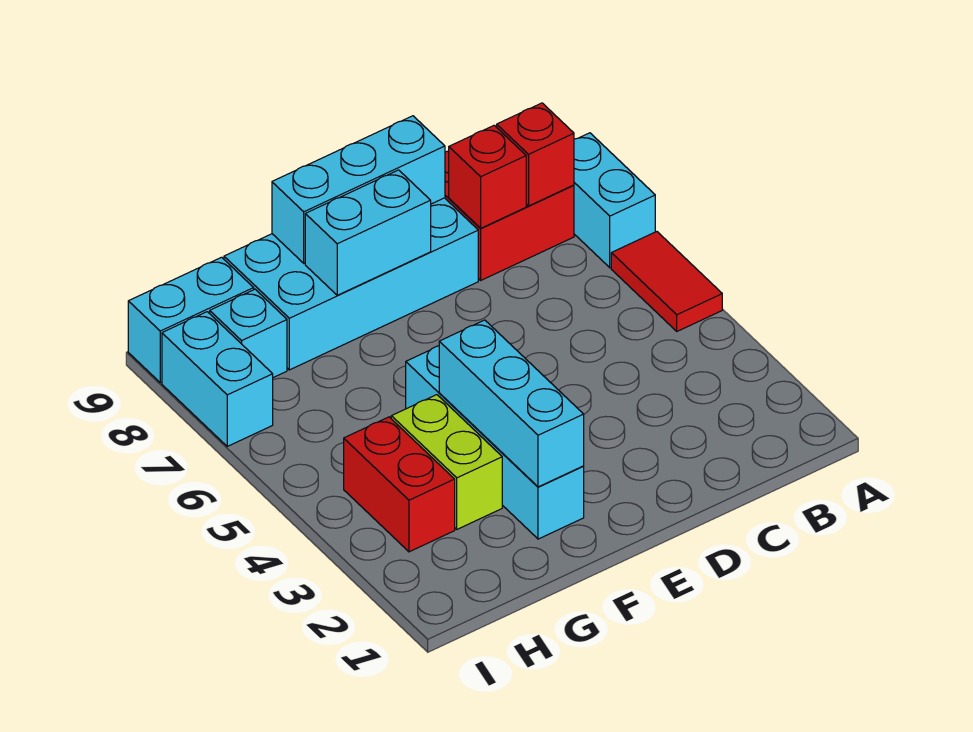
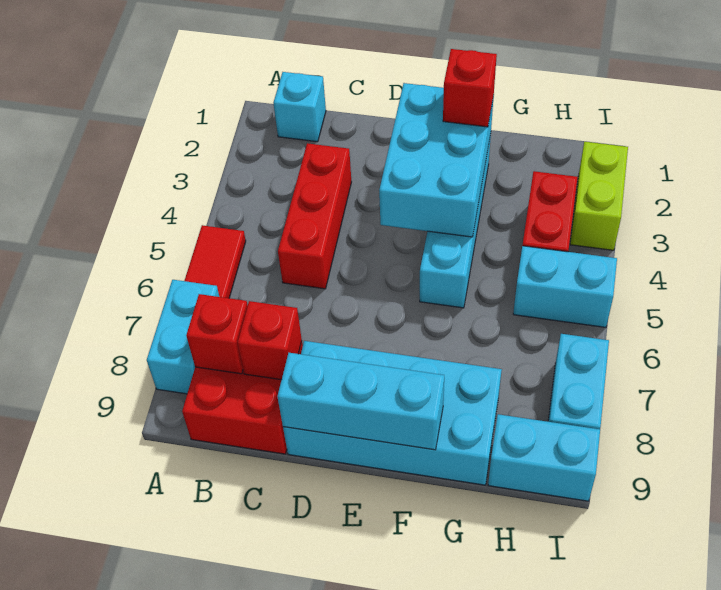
none -> red brick C3:C5 level 1
cyan brick E8:F8 level 2 -> cyan brick H5:I5 level 1
cyan brick F2:F4 level 2 -> cyan brick E2:F4 level 2
none -> red brick F2 level 3
lime brick G3:G4 level 1 -> lime brick I2:I3 level 1
cyan brick H8 level 1 -> cyan brick B1 level 1

